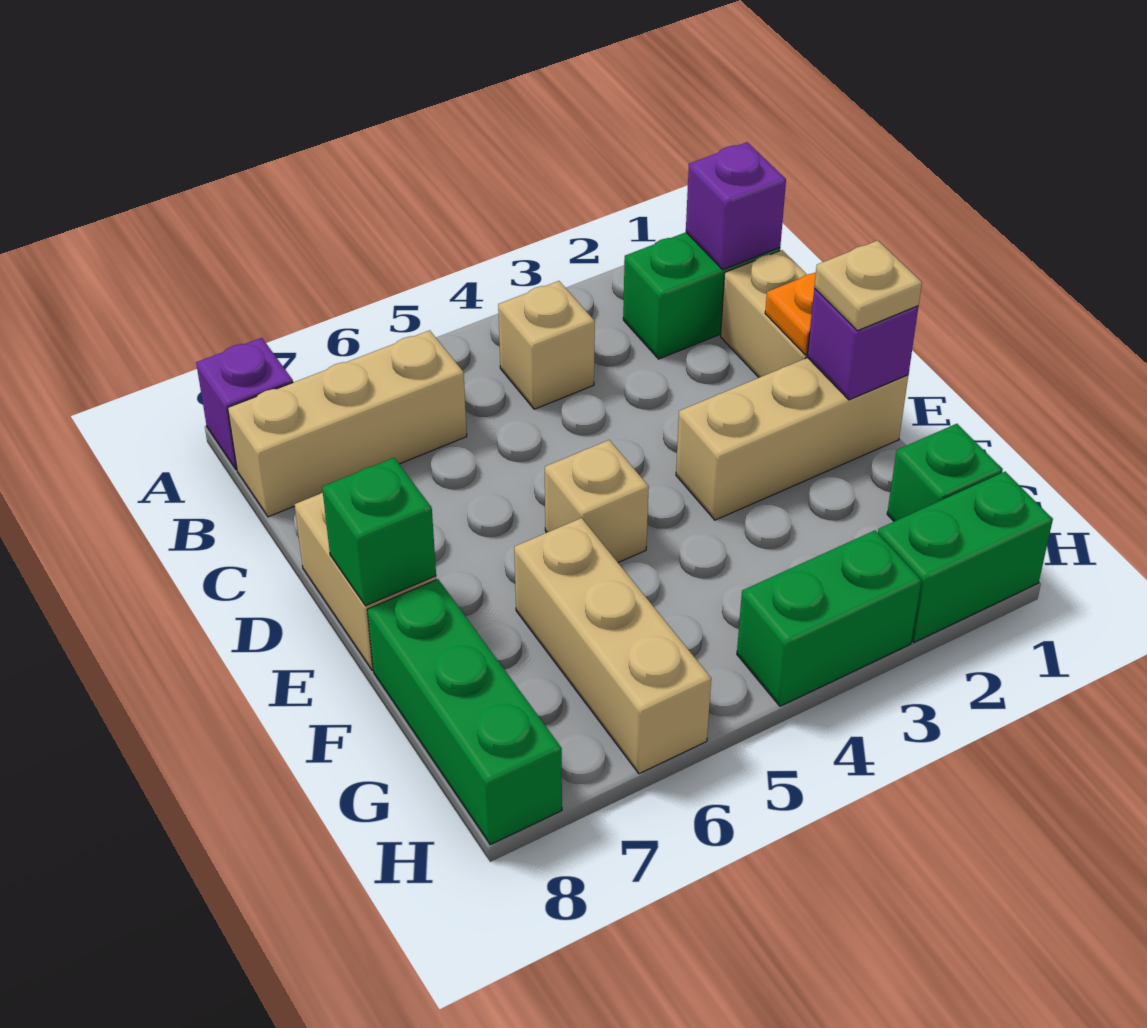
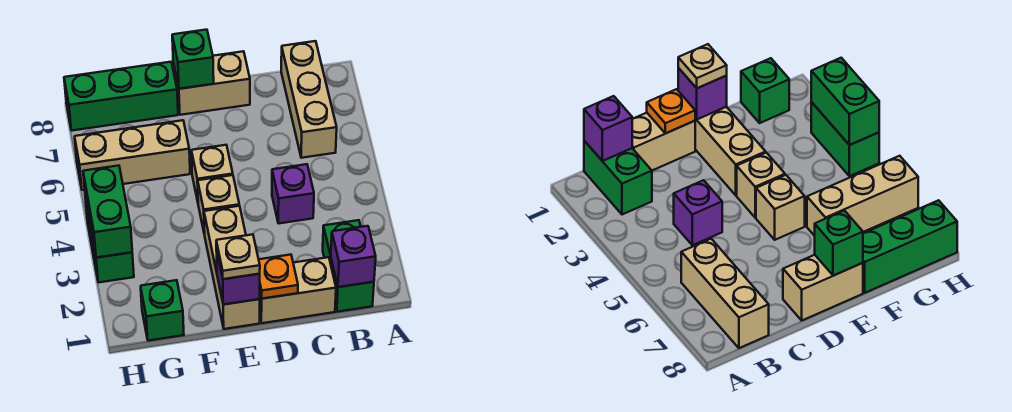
purple brick A8 level 1 -> purple brick C4 level 1
tan brick B4 level 1 -> tan brick E4 level 1
green brick H1:H2 level 1 -> green brick H3:H4 level 2

